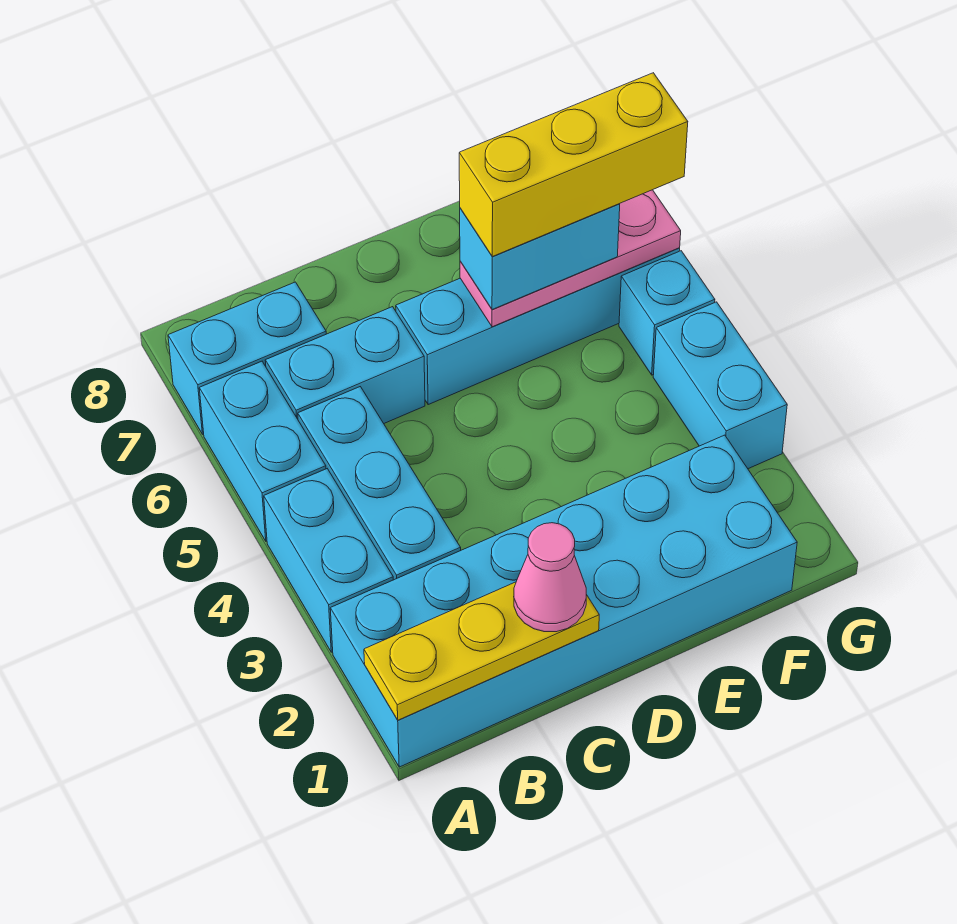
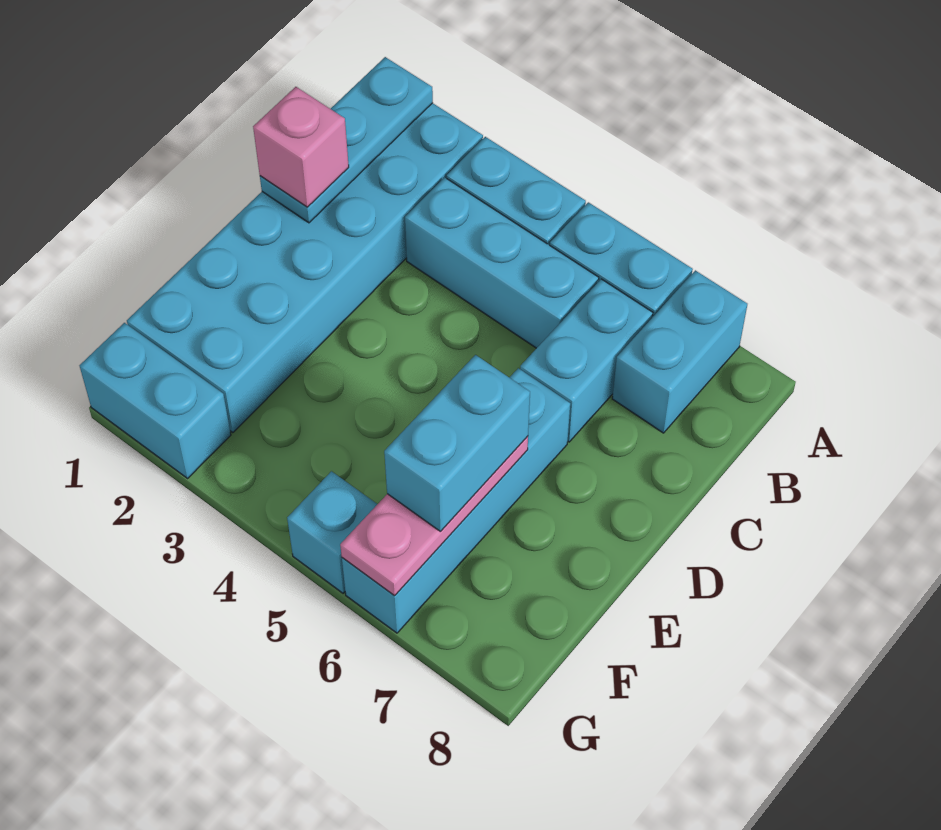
yellow plate A1:C1 level 2 -> cyan plate A1:C1 level 2
pink cone C1 level 3 -> pink brick C1 level 3
yellow brick E6:G6 level 4 -> none
cyan brick G3:G4 level 1 -> cyan brick G1:G2 level 1

